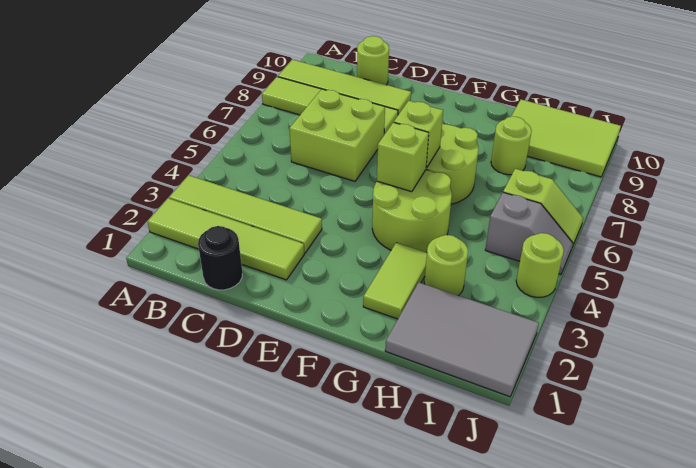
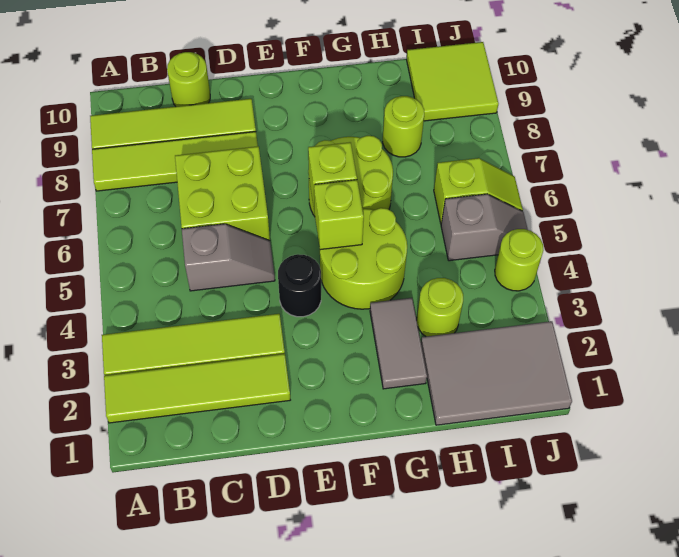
black round brick C1 level 1 -> black round brick E4 level 1
none -> grey slope C5:D5 level 1 top C
lime tile G2:G3 level 1 -> grey tile G2:G3 level 1
lime tile H9:J10 level 1 -> lime tile I9:J10 level 1

